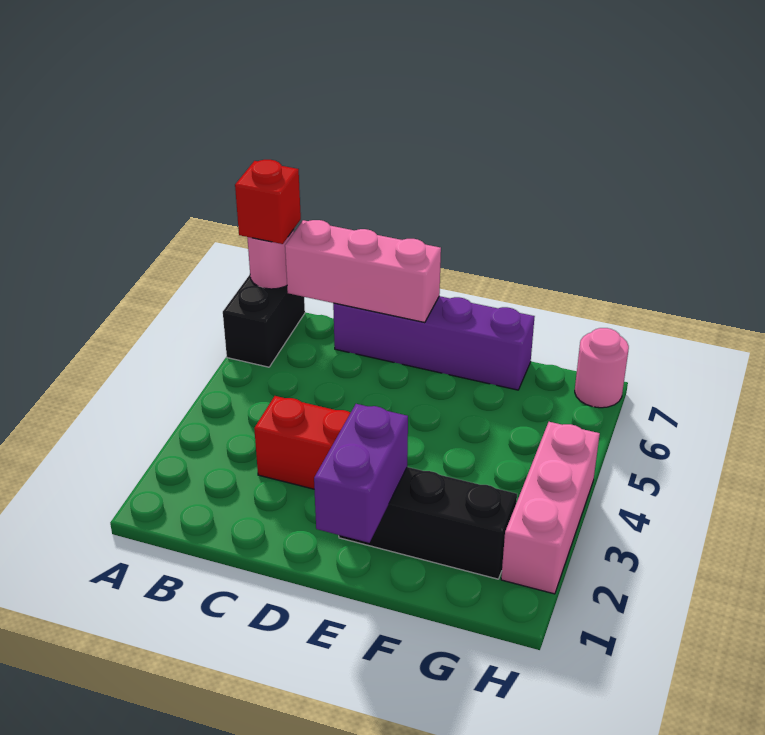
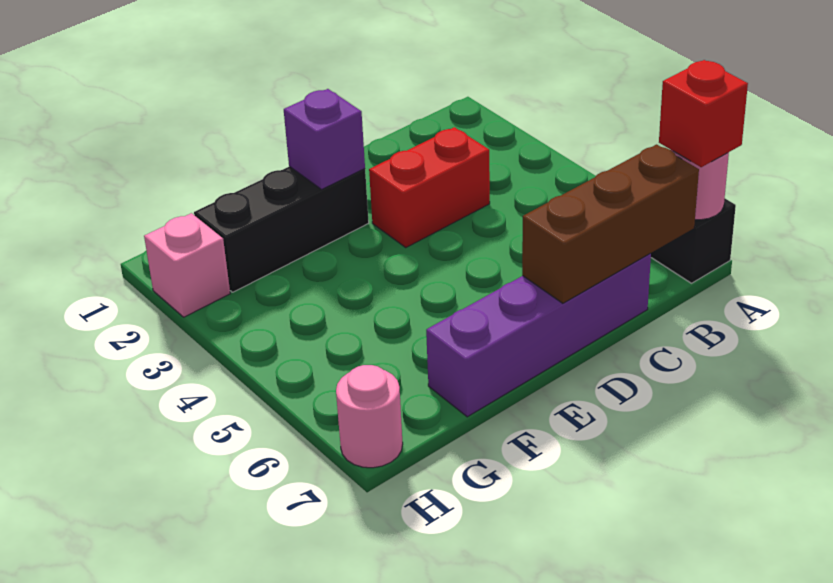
pink brick B7:D7 level 2 -> brown brick B7:D7 level 2
purple brick E1:E2 level 2 -> purple brick E2 level 2
pink brick H2:H4 level 1 -> pink brick H2 level 1

